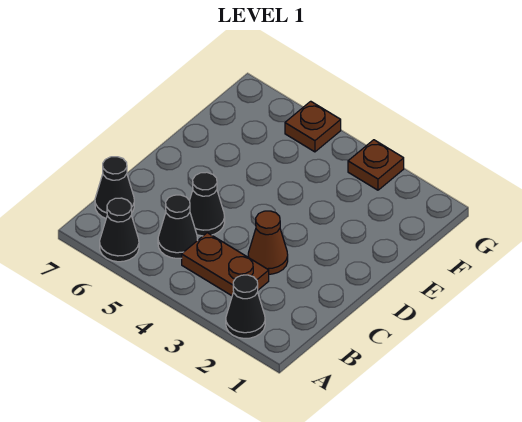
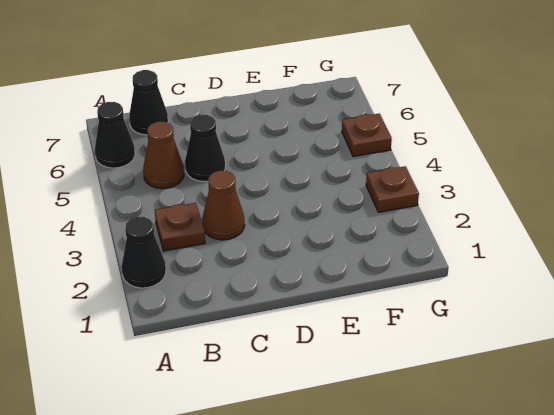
brown plate B3:B4 level 1 -> brown plate B3 level 1
black cone B5 level 1 -> brown cone B5 level 1

